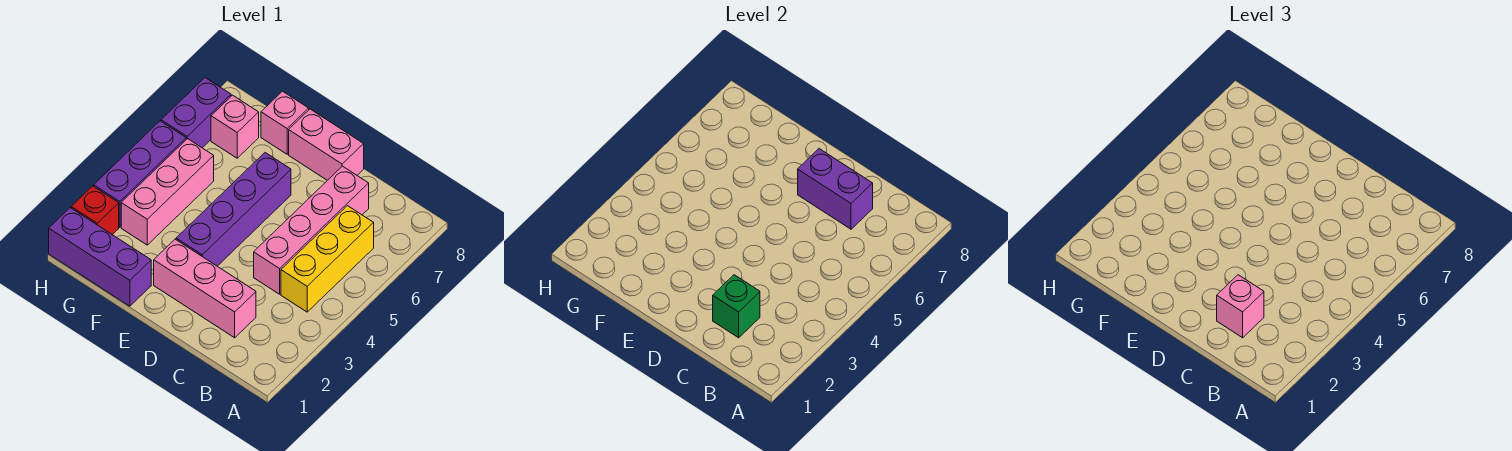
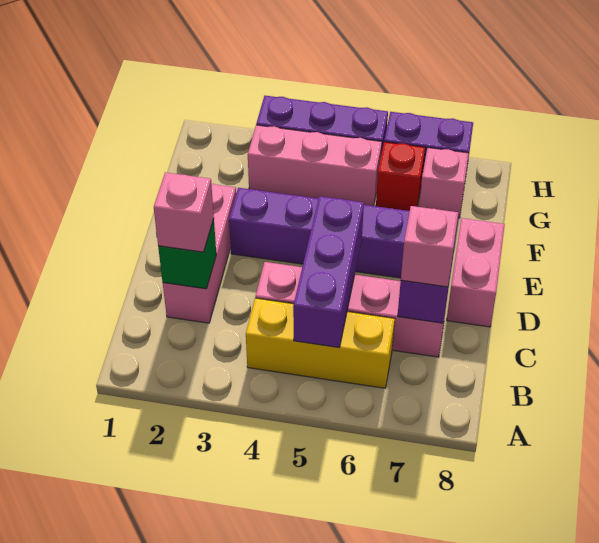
purple brick F1:H1 level 1 -> purple brick B5:D5 level 2
pink brick F8 level 1 -> pink brick C7 level 3
red brick H2 level 1 -> red brick G6 level 1

